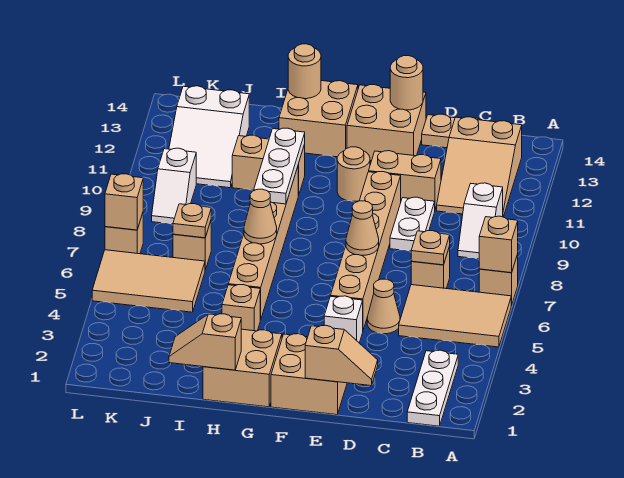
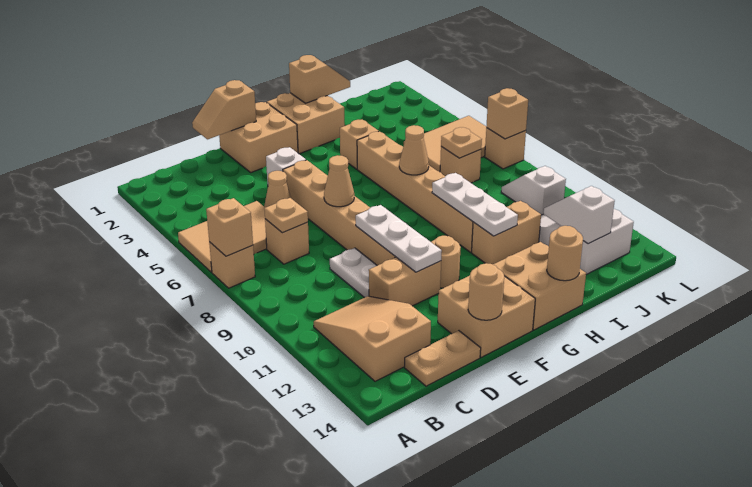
white plate B1:B3 level 1 -> white plate E9:E11 level 2
white slope B9:B10 level 1 top 10 -> white slope J12:J13 level 2 top 13

